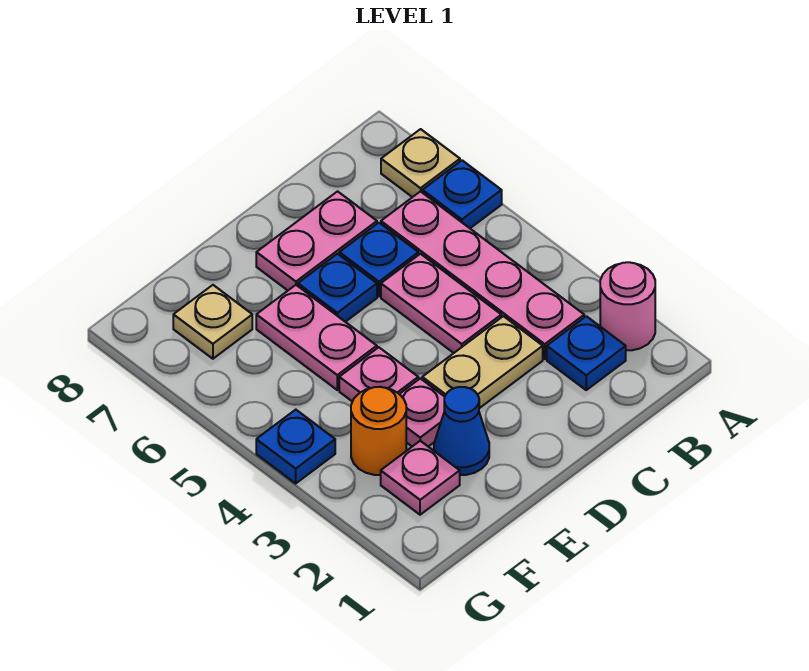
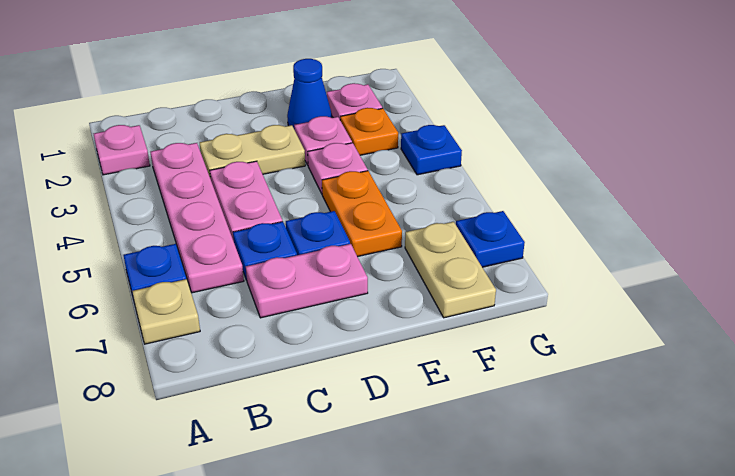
pink round brick A2 level 1 -> pink plate A2 level 1
blue plate B2 level 1 -> blue plate G7 level 1
pink plate E5:E6 level 1 -> orange plate E5:E6 level 1
orange round brick F3 level 1 -> orange plate F3 level 1
tan plate F7 level 1 -> tan plate F7:F8 level 1

